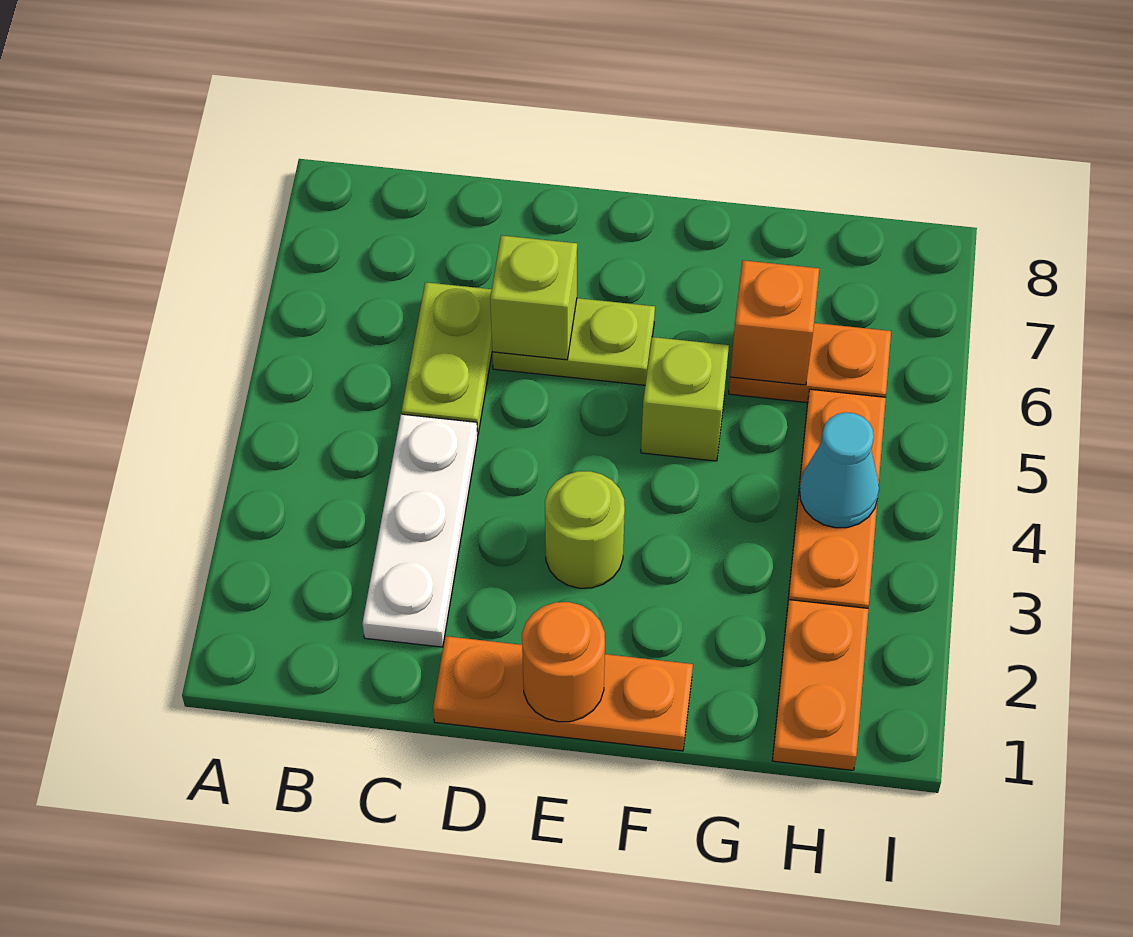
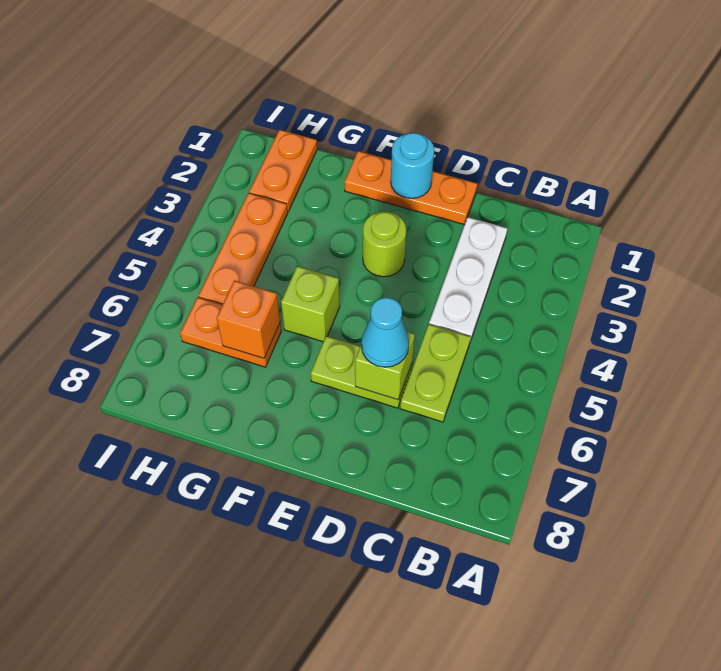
orange round brick E1 level 2 -> cyan round brick E1 level 2
cyan cone H4 level 2 -> cyan cone D6 level 3

